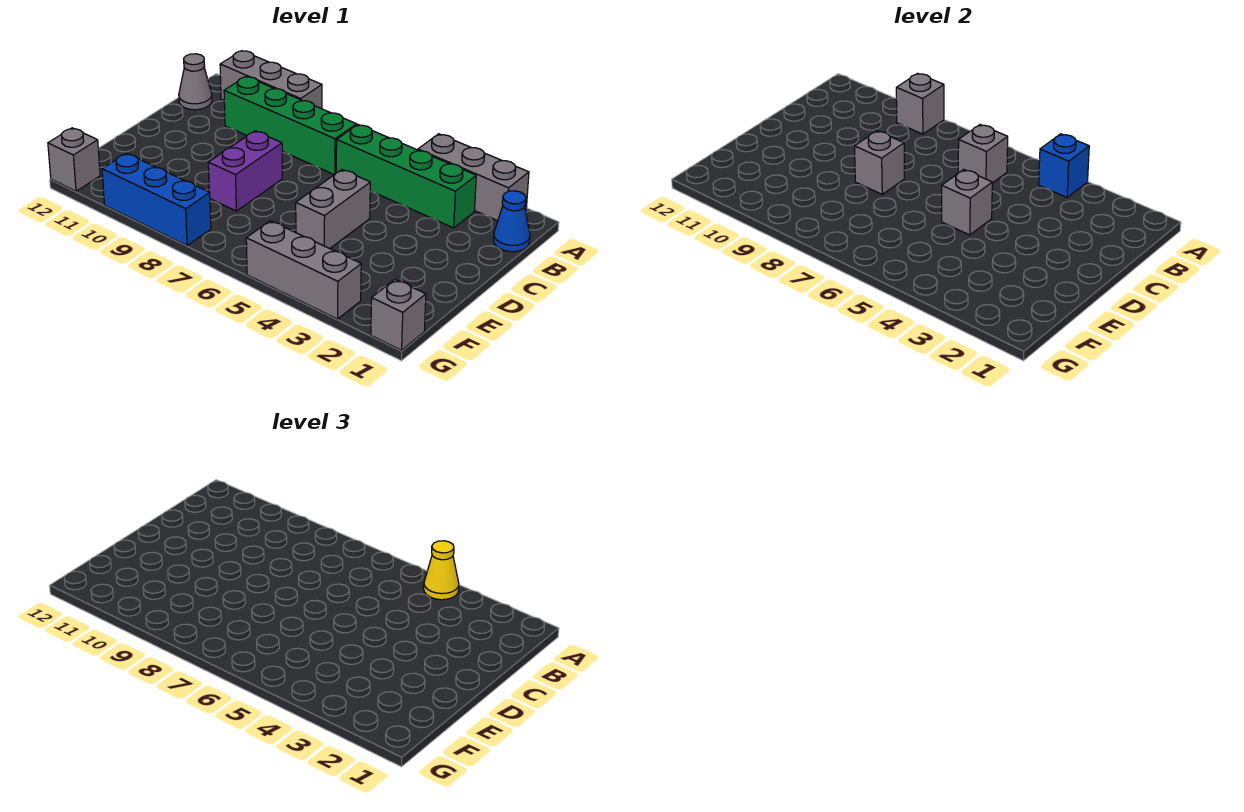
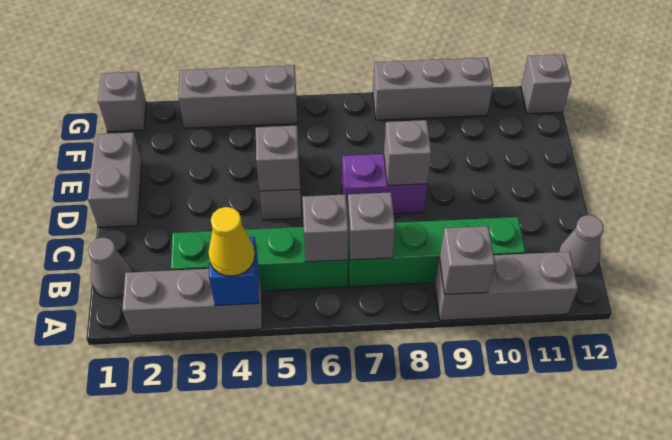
blue cone B1 level 1 -> grey cone B1 level 1
none -> grey brick B7 level 2
none -> grey brick D1:E1 level 1
purple brick D8:E8 level 1 -> purple brick D7:D8 level 1
blue brick G8:G10 level 1 -> grey brick G8:G10 level 1

